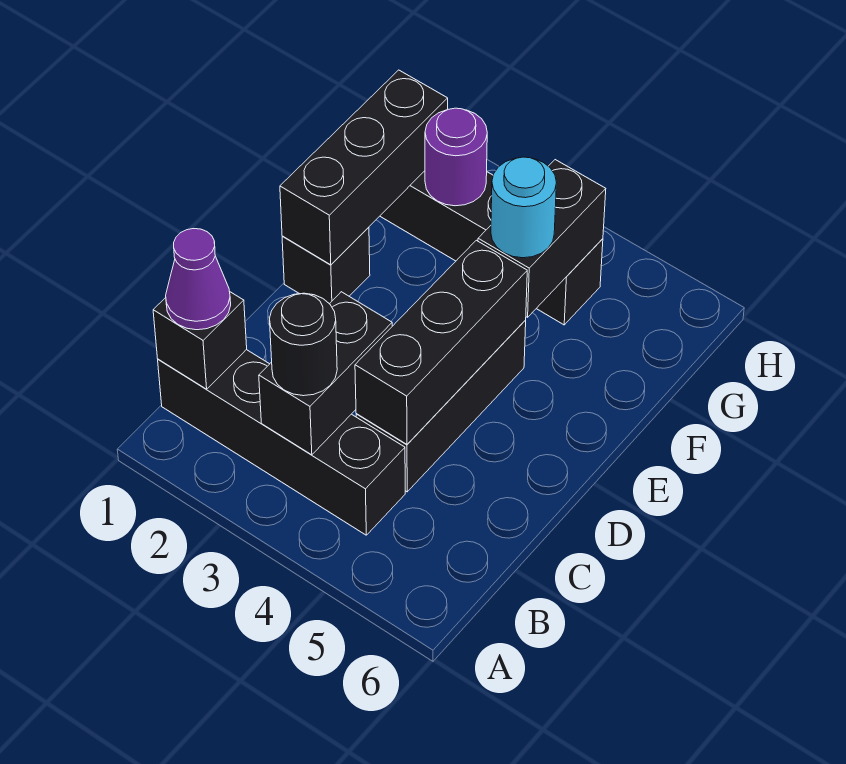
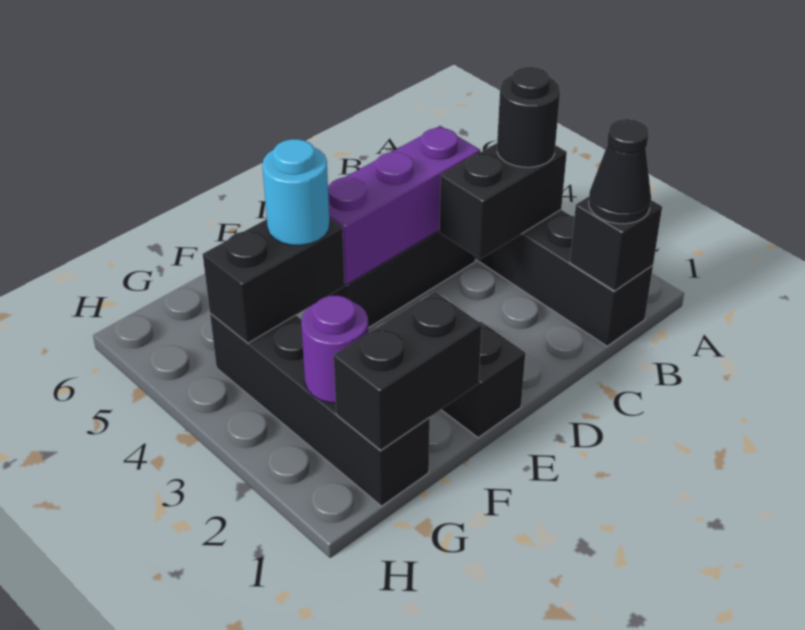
purple cone B1 level 3 -> black cone B1 level 3
black brick C4:E4 level 2 -> purple brick C4:E4 level 2
black brick E1:G1 level 2 -> black brick F1:G1 level 2

